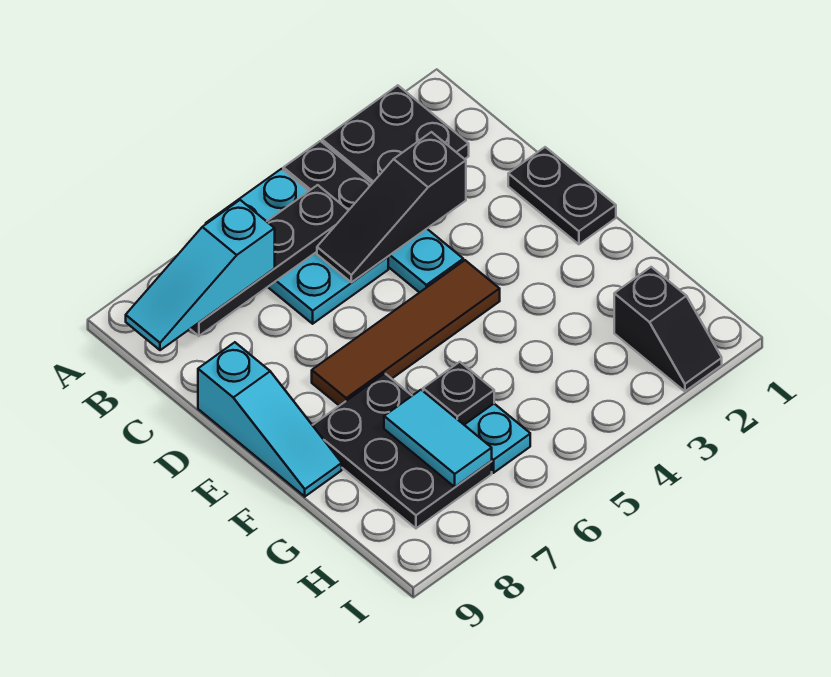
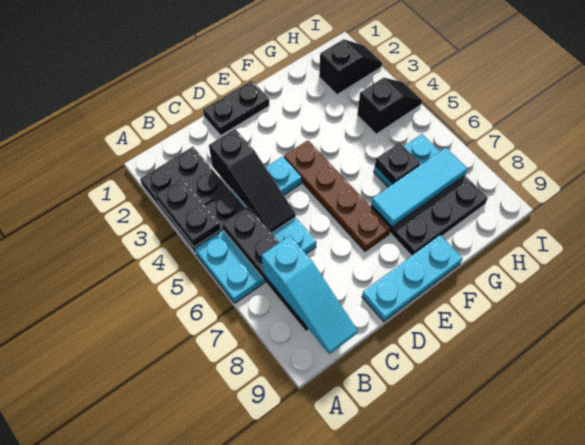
none -> black plate A3:A4 level 2
cyan slope D9:F9 level 1 top D -> cyan plate D9:F9 level 1
brown tile E4:E7 level 1 -> brown plate E4:E7 level 1
cyan tile G7:H7 level 2 -> cyan tile F7:H7 level 2
none -> black slope H4:I4 level 1 top H

